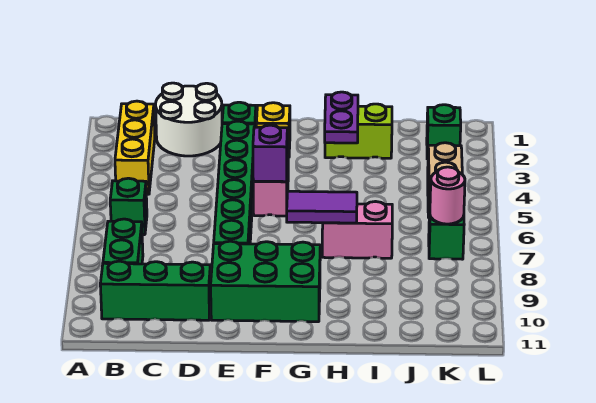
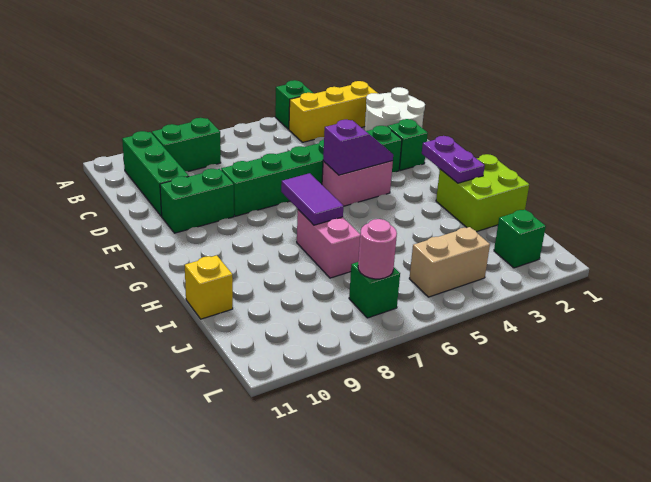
green brick B6 level 1 -> green brick A4 level 1
green brick E9:G10 level 1 -> green brick E9:E10 level 1
yellow brick F2 level 1 -> yellow brick I11 level 1
lime brick H2:I2 level 1 -> lime brick H1:I2 level 1
purple plate H2:H3 level 2 -> purple plate G2:H2 level 2

